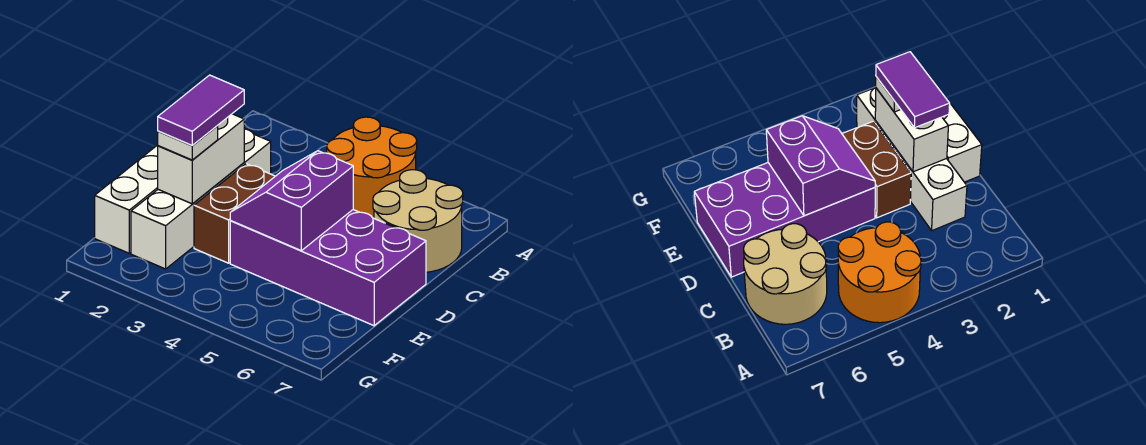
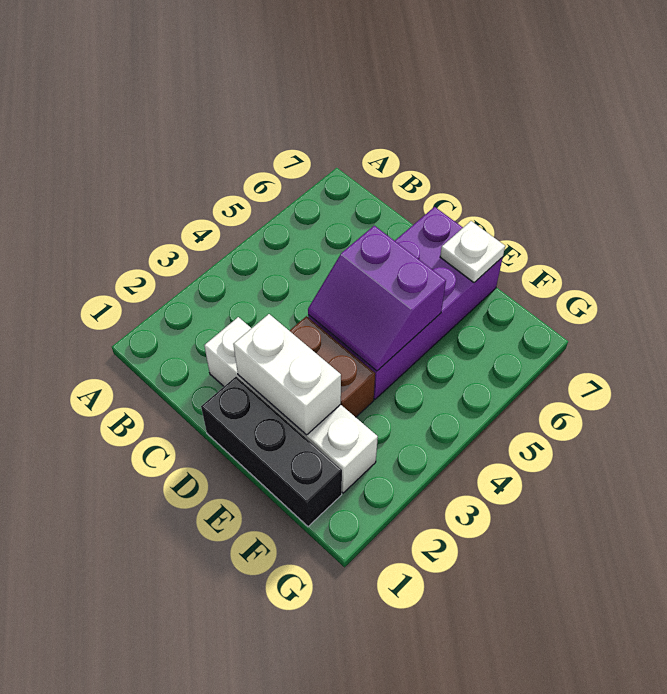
orange round brick A4:B5 level 1 -> none
tan round brick B6:C7 level 1 -> none
white brick D1:F1 level 1 -> black brick D1:F1 level 1
purple tile D2:E2 level 4 -> none
white plate E2 level 3 -> white plate E7 level 2

